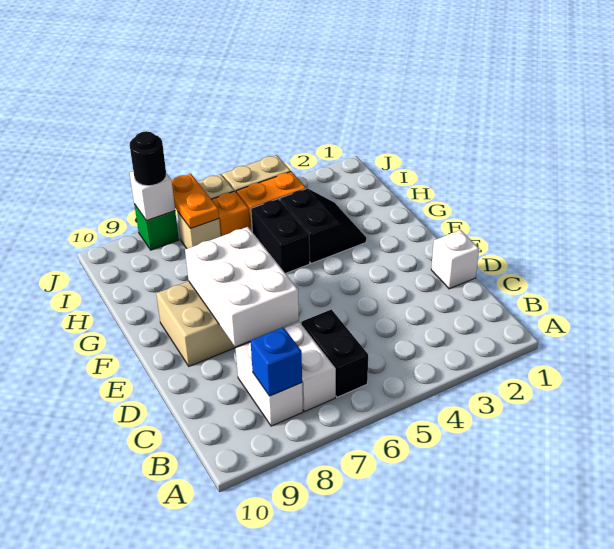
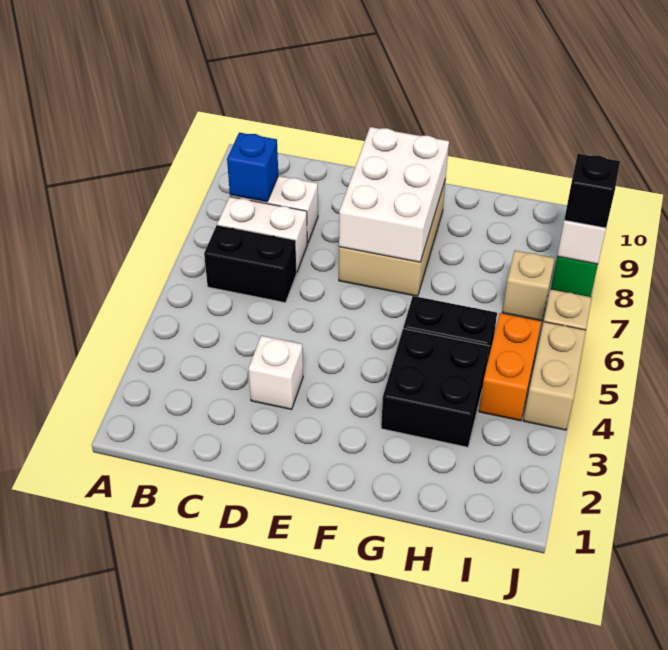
white brick D1 level 1 -> white brick D3 level 1
white brick D7:F8 level 2 -> white brick E7:F9 level 2
black slope G3:H4 level 1 top 4 -> black brick G3:H4 level 1
orange brick I6 level 1 -> none
orange plate I7:J7 level 2 -> none
black round brick J8 level 3 -> black brick J8 level 3

